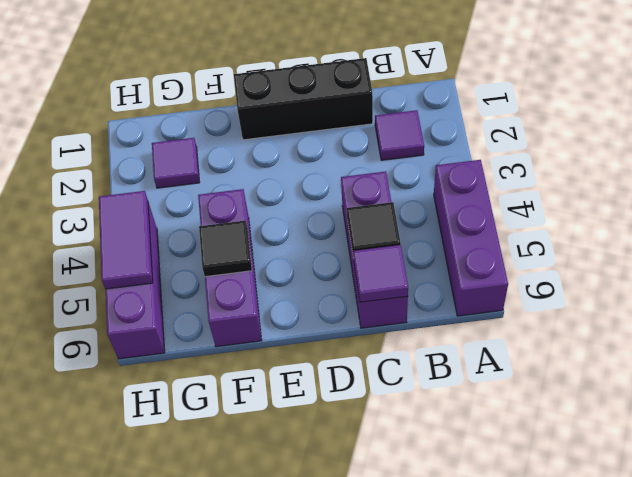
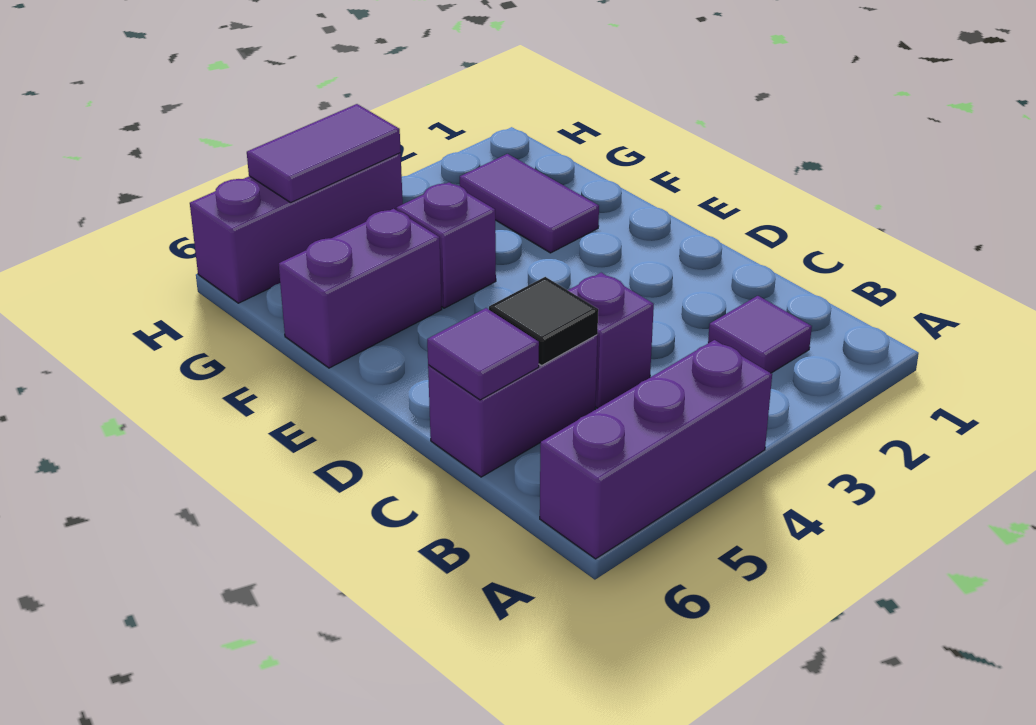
black brick C1:E1 level 1 -> none
black tile F5 level 2 -> none
purple tile G2 level 1 -> purple tile F2:G2 level 1

